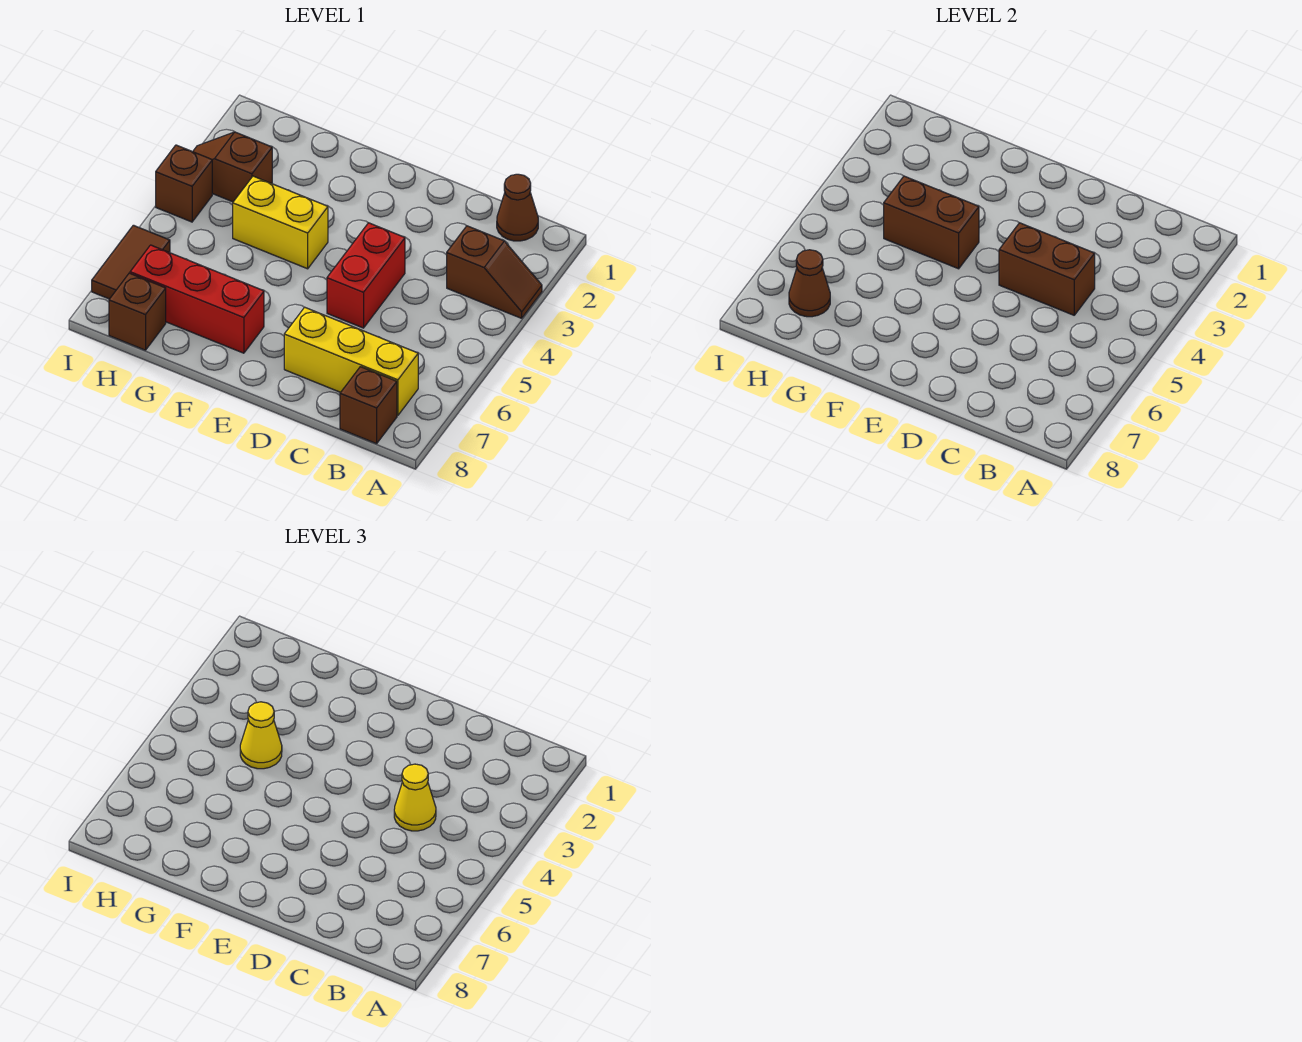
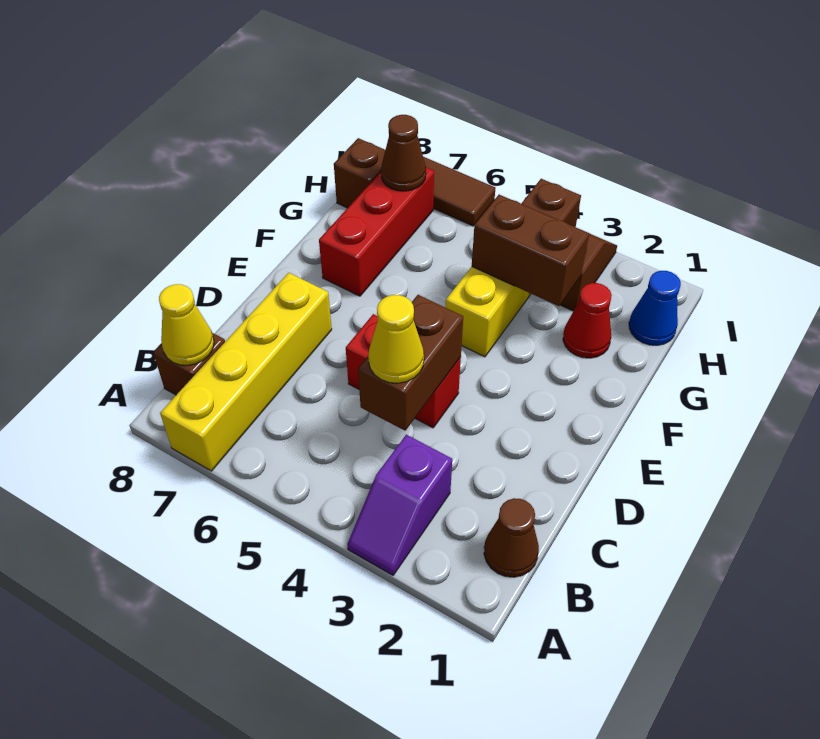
brown slope A3:B3 level 1 top B -> purple slope A3:B3 level 1 top B
yellow brick B7:D7 level 1 -> yellow brick A7:D7 level 1
brown brick F4:G4 level 2 -> brown brick G3:G4 level 2
none -> red cone G2 level 1
yellow cone G4 level 3 -> yellow cone B8 level 2
none -> blue cone H1 level 1

